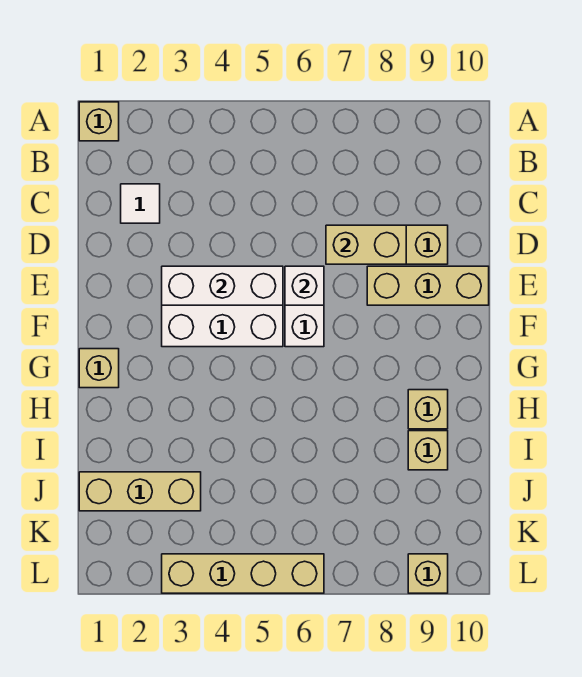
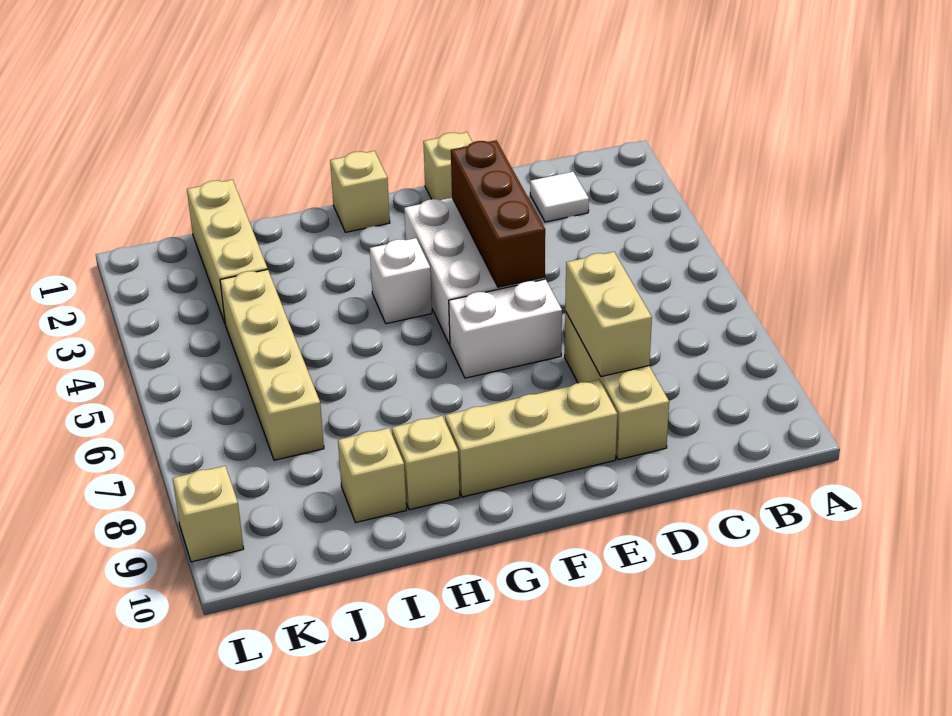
tan brick A1 level 1 -> tan brick E1 level 1
white brick E3:E5 level 2 -> brown brick E3:E5 level 2
white brick E6 level 2 -> white brick G4 level 1
tan brick E8:E10 level 1 -> tan brick E9:G9 level 1
tan brick L3:L6 level 1 -> tan brick J4:J7 level 1

